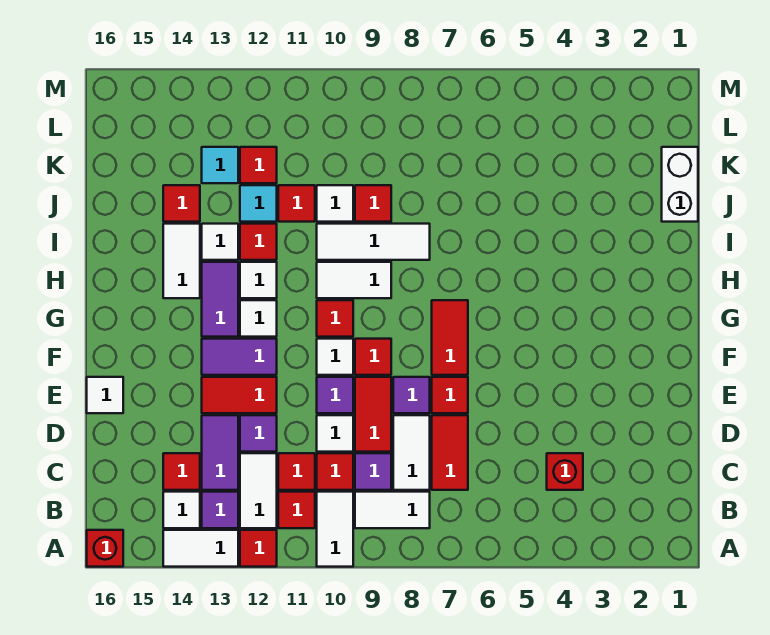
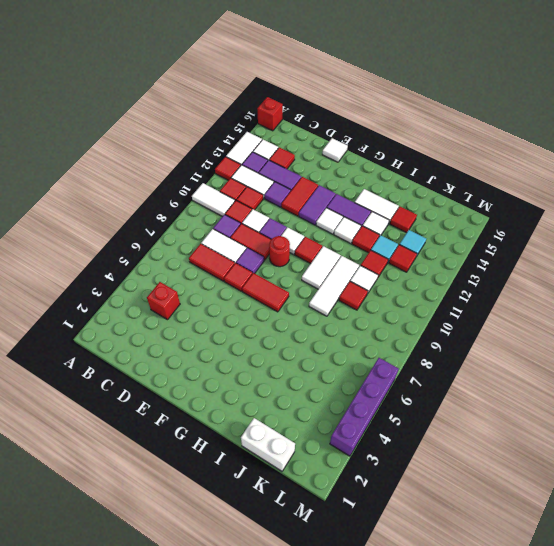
white tile B8:B9 level 1 -> none
red tile F9 level 1 -> red round brick F9 level 1
none -> purple brick M3:M6 level 1

